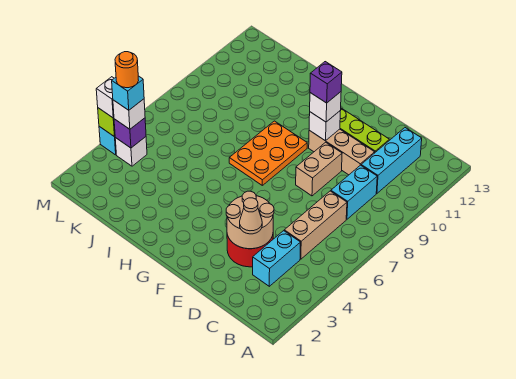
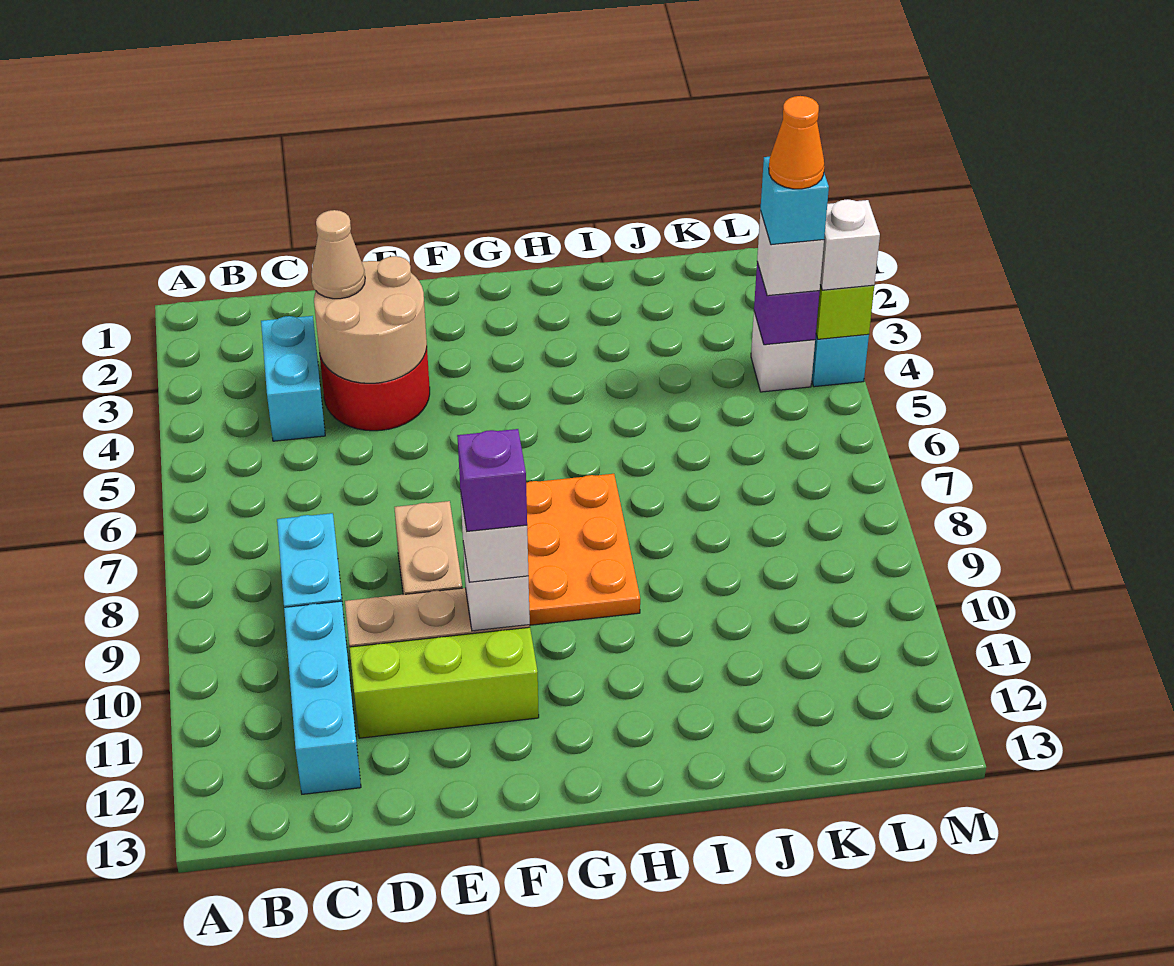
tan brick C5:C7 level 1 -> none
orange round brick L4 level 5 -> orange cone L4 level 5

